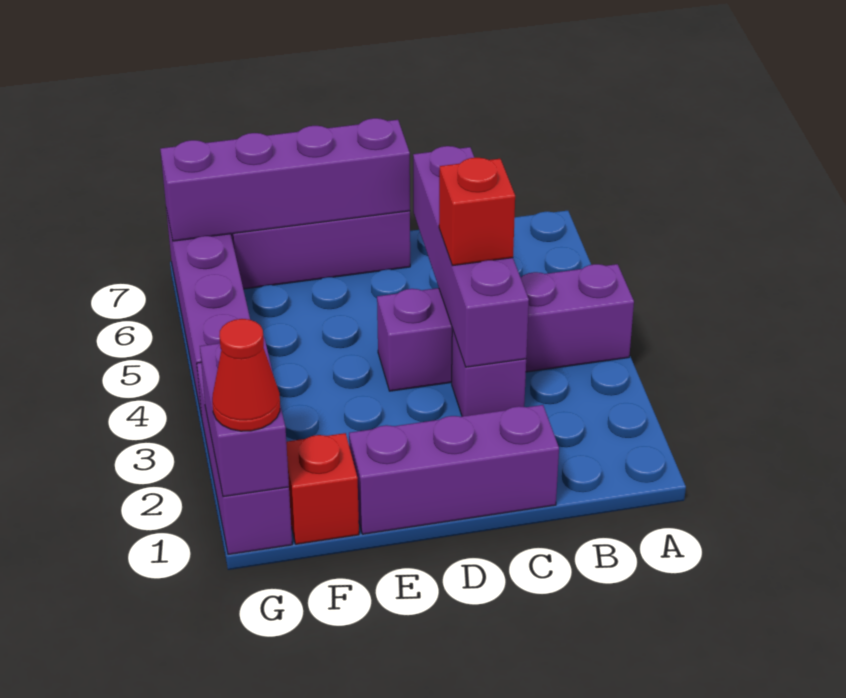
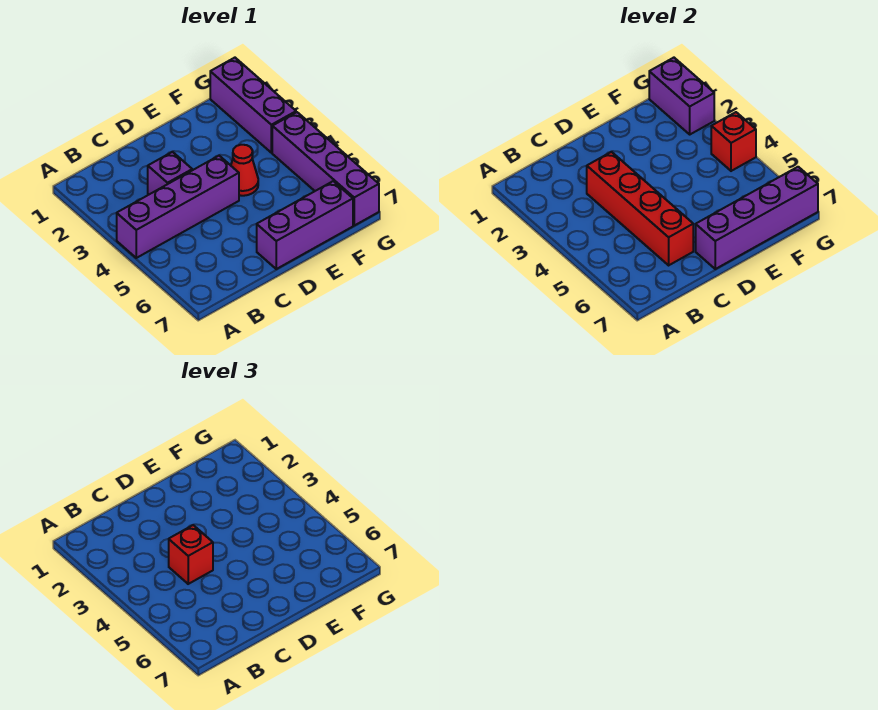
purple brick C1:E1 level 1 -> none
purple brick C3:C6 level 2 -> red brick C3:C6 level 2
red brick F1 level 1 -> red brick G4 level 2
red cone G1 level 3 -> red cone E4 level 1

